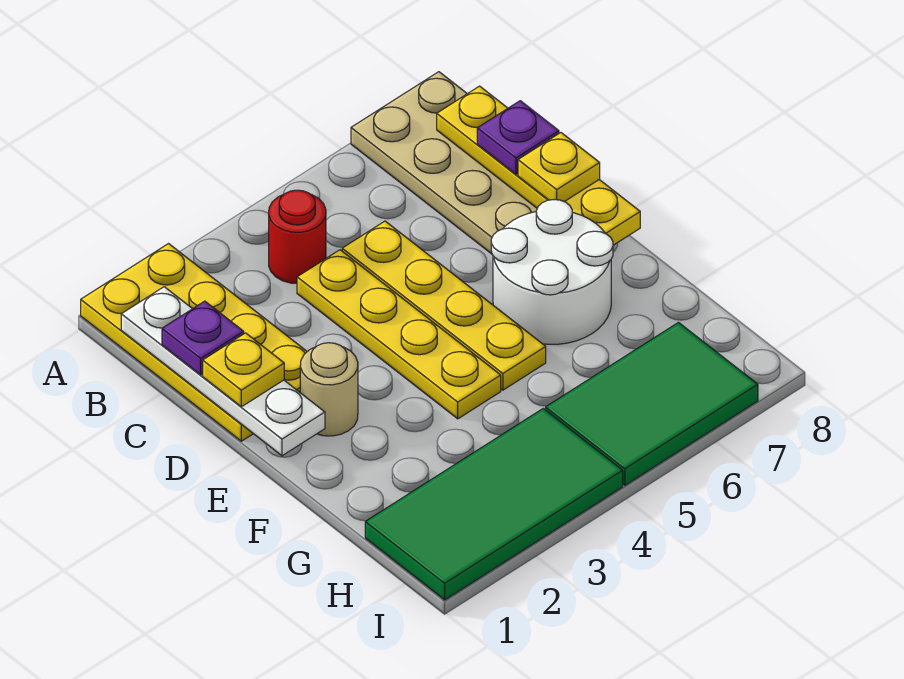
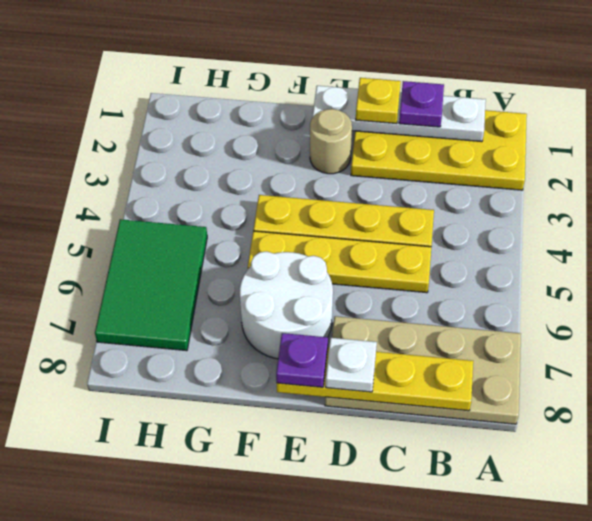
red round brick B4 level 1 -> none
purple plate C8 level 3 -> purple plate E8 level 3
yellow plate D8 level 3 -> white plate D8 level 3
green tile H1:I4 level 1 -> none

